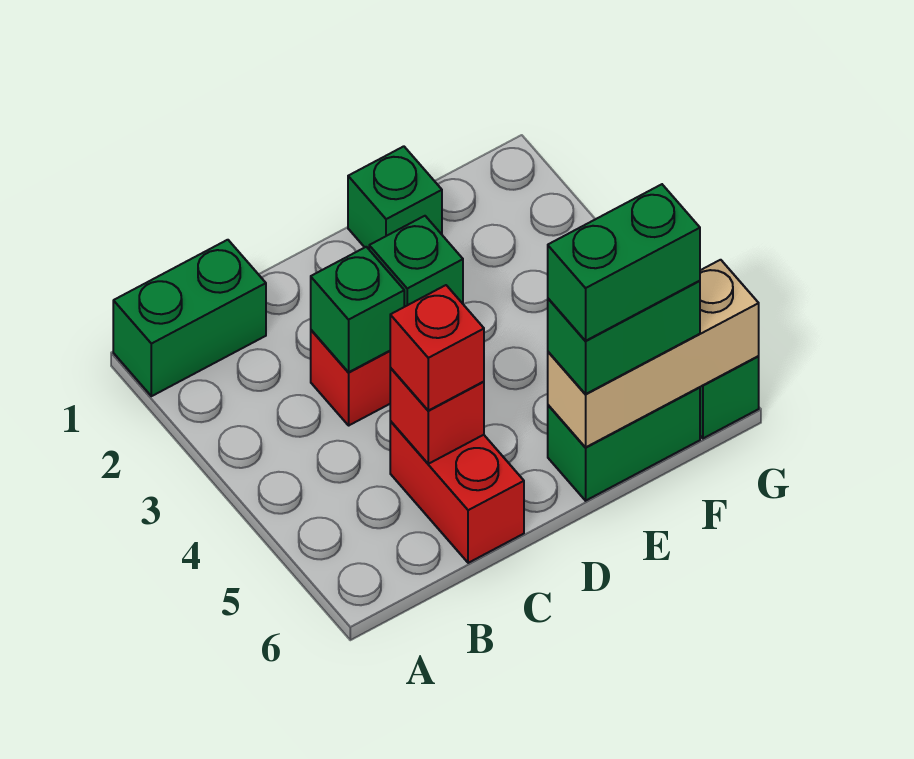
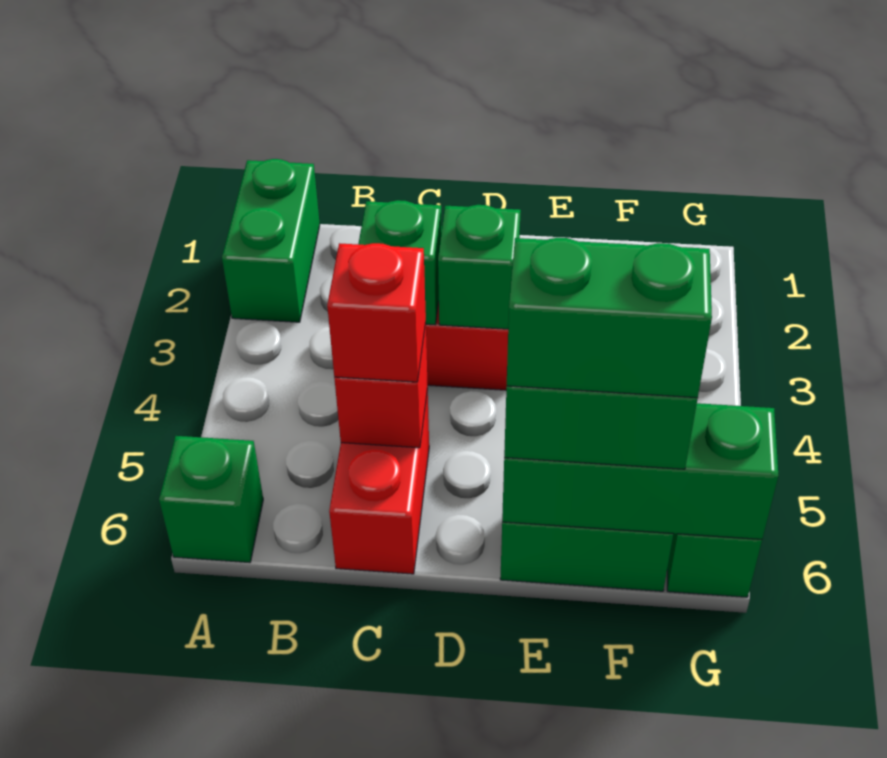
green brick A1:B1 level 1 -> green brick A1:A2 level 1
green brick E1 level 1 -> green brick A6 level 1
tan brick E6:G6 level 2 -> green brick E6:G6 level 2

